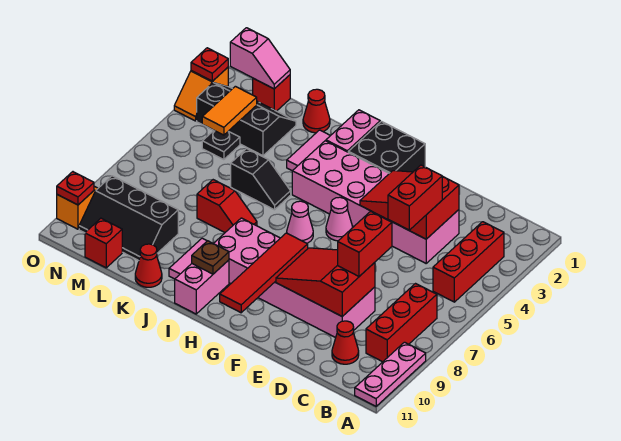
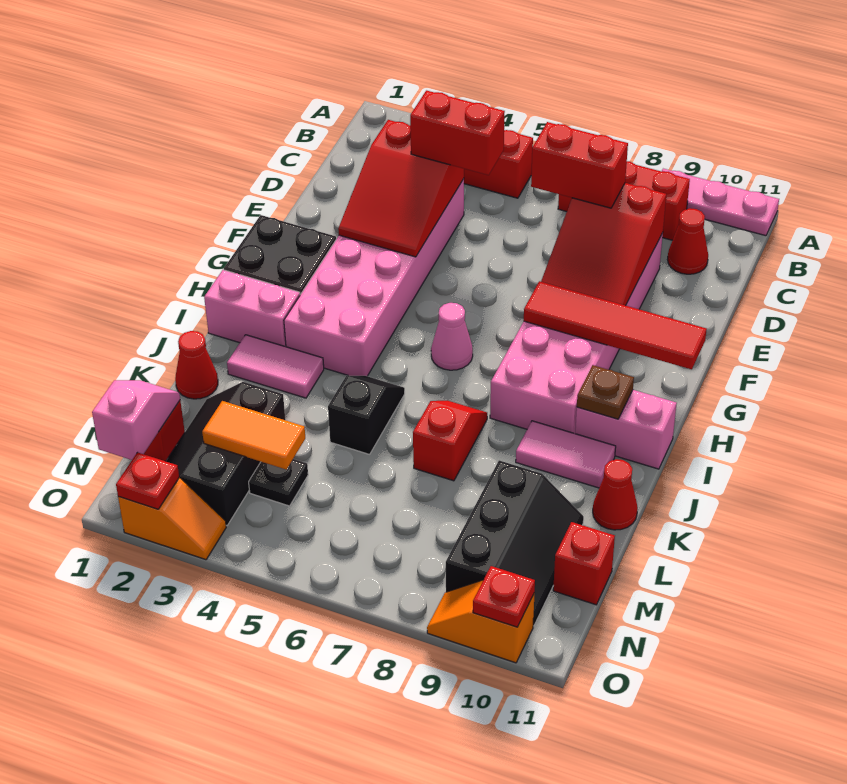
pink cone G5 level 1 -> none

